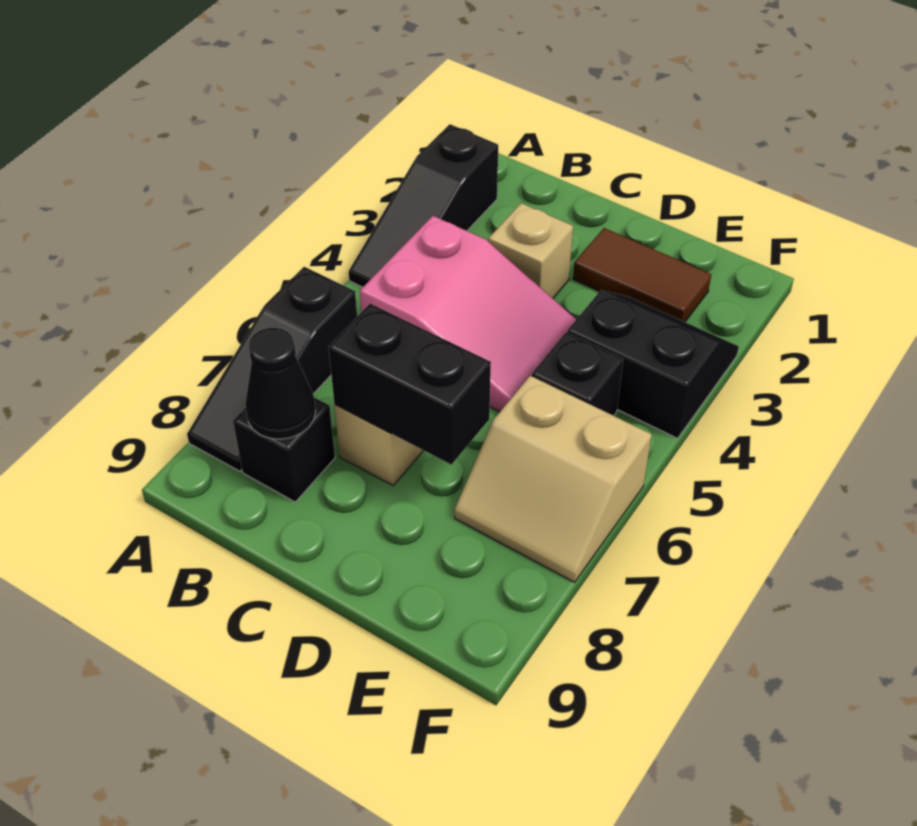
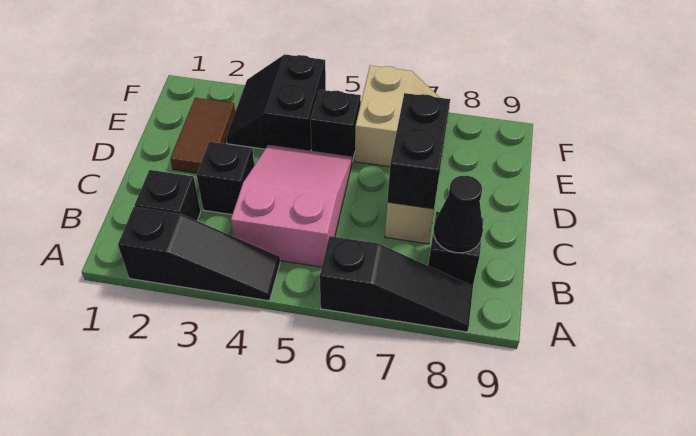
none -> black brick B2 level 1
tan brick C3 level 1 -> black brick C3 level 1

